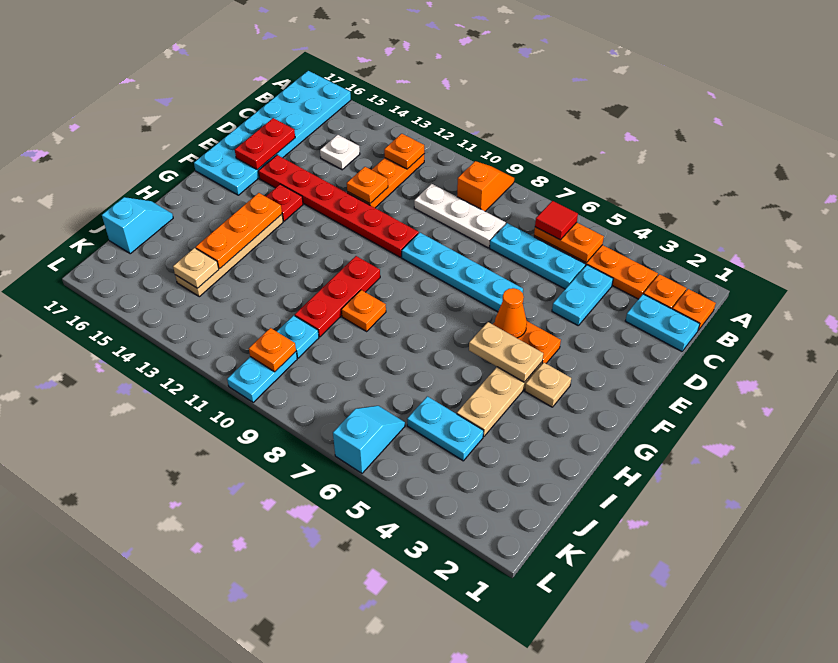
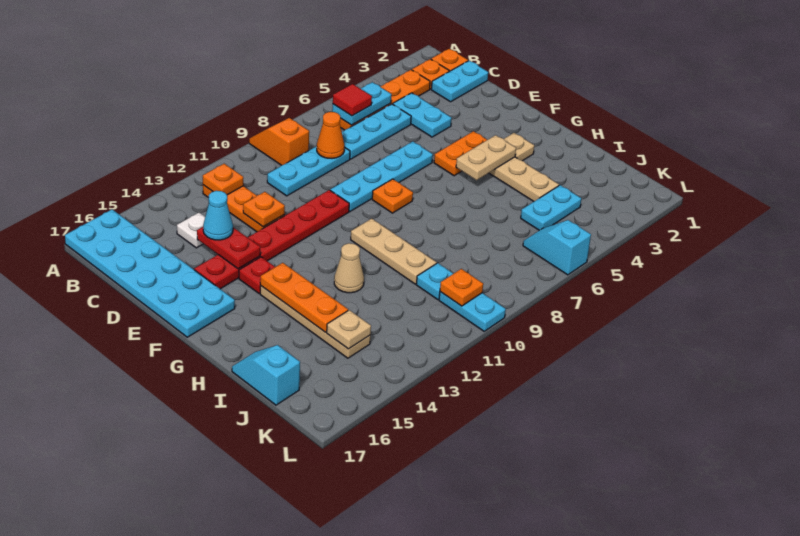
orange plate B5:B6 level 2 -> cyan plate B5:B6 level 2
white plate C8:C10 level 1 -> cyan plate C8:C10 level 1
none -> cyan cone D14 level 3
red plate D16:E16 level 2 -> red plate D14:E14 level 2
orange cone F5 level 2 -> orange cone C8 level 2
red plate G10:I10 level 1 -> tan plate G10:I10 level 1
orange plate H9 level 1 -> orange plate F8 level 1
none -> tan cone H12 level 1

